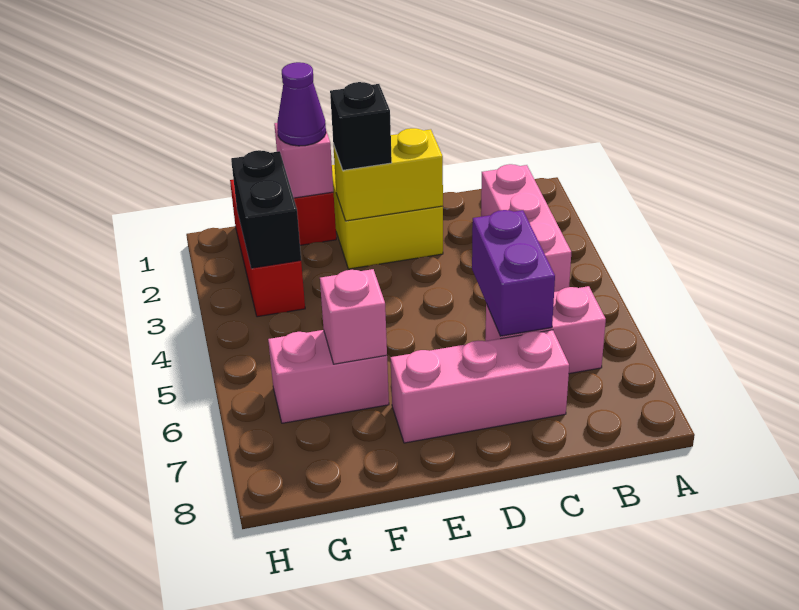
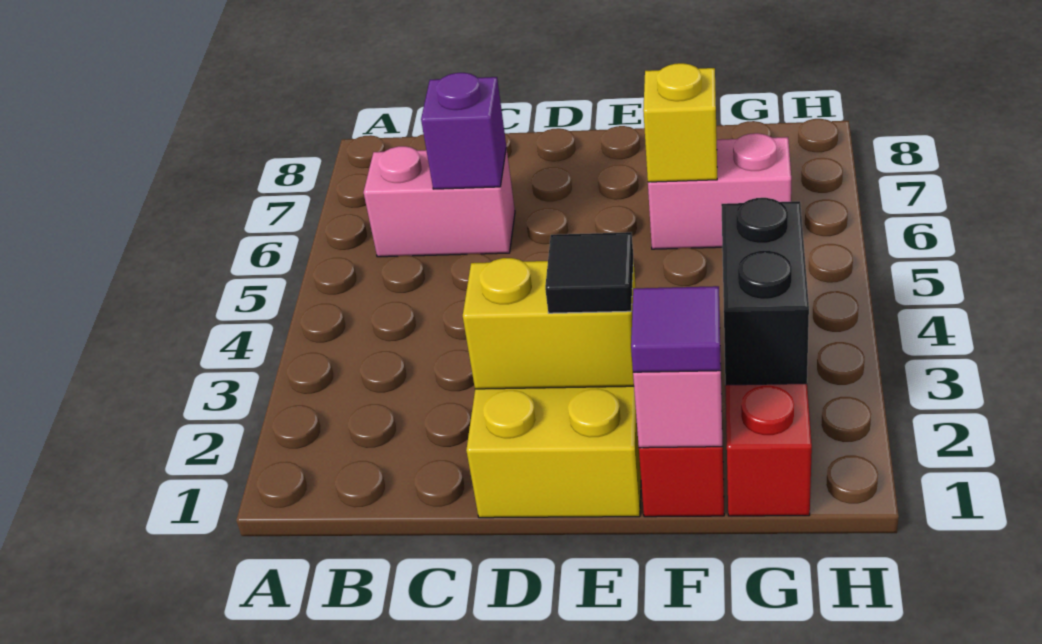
pink brick B2:B4 level 1 -> none
purple brick C5:C6 level 2 -> purple brick C6 level 2
pink brick C7:E7 level 1 -> none
black brick E2 level 3 -> black tile E2 level 3
purple cone F1 level 3 -> purple tile F1 level 3
pink brick F6 level 2 -> yellow brick F6 level 2

